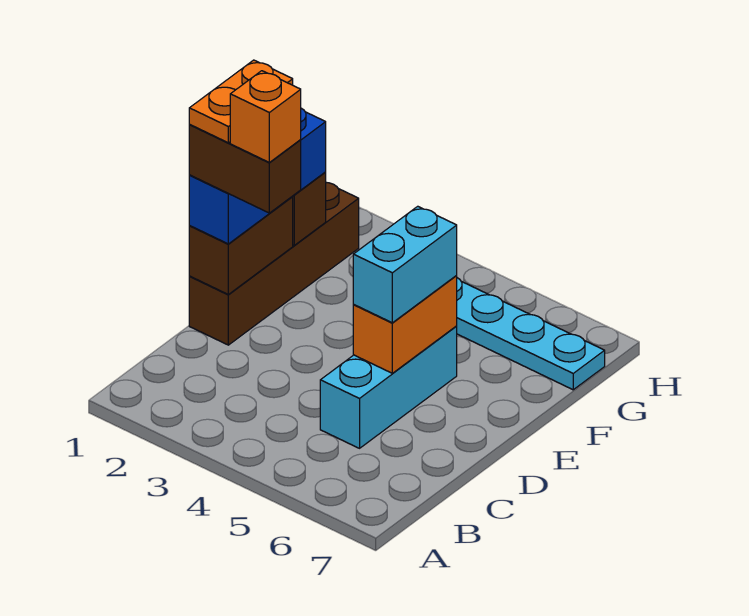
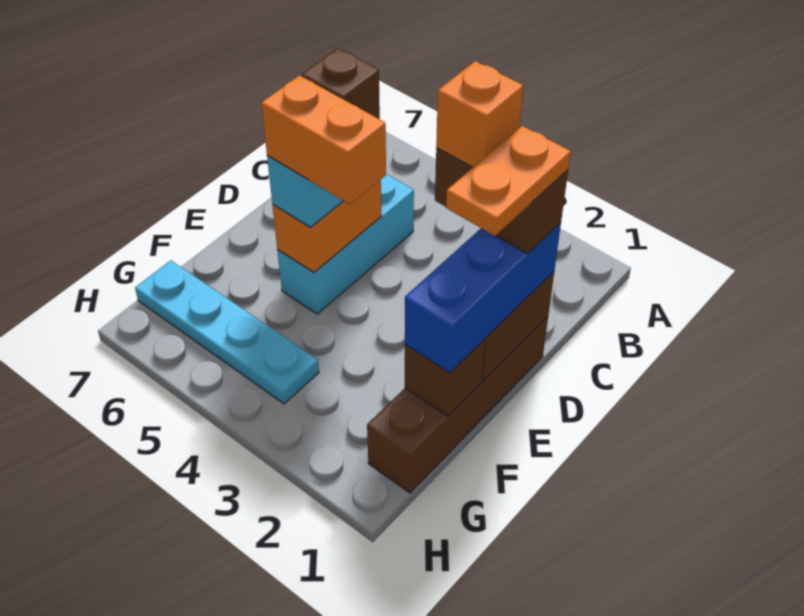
none -> brown brick D5 level 4
none -> orange brick E4:E5 level 4

